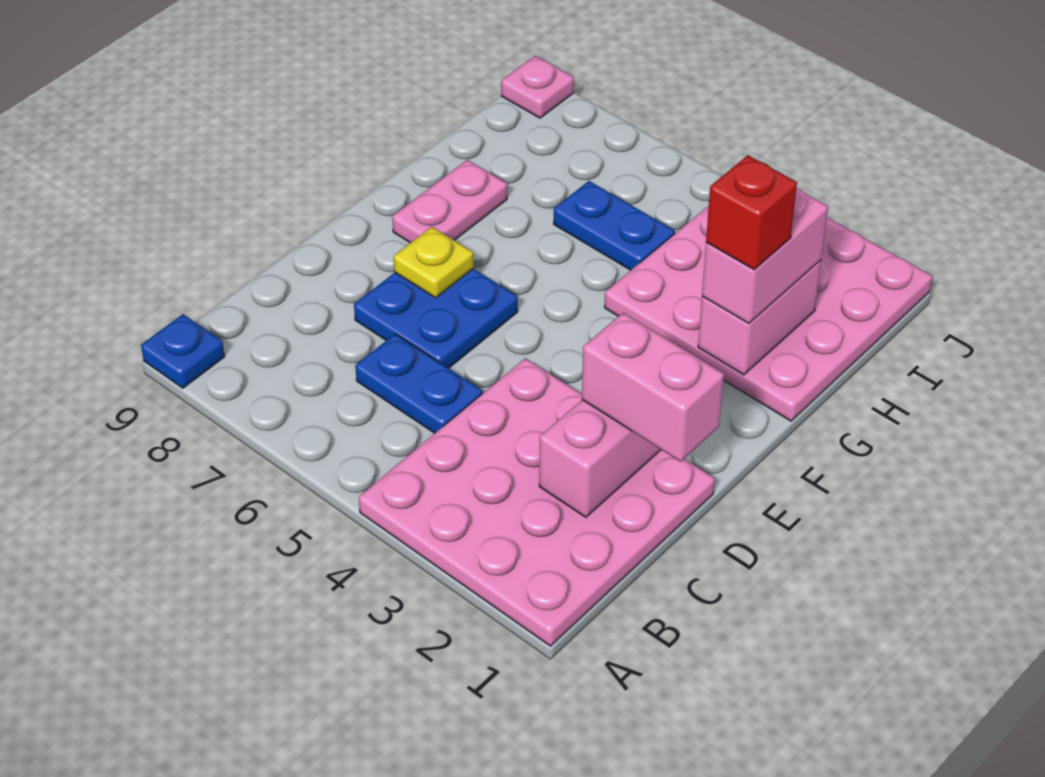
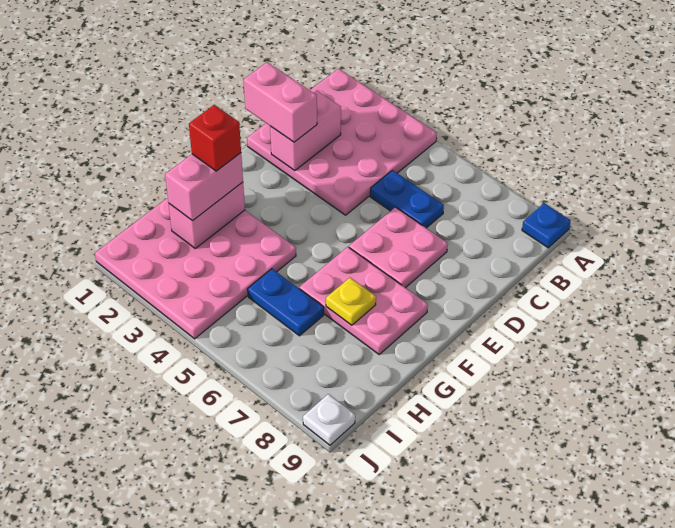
blue plate D6:E7 level 1 -> pink plate D6:E7 level 1
yellow plate E7 level 2 -> yellow plate G7 level 2
pink plate F8:G8 level 1 -> pink plate F6:G8 level 1
pink plate J9 level 1 -> white plate J9 level 1

